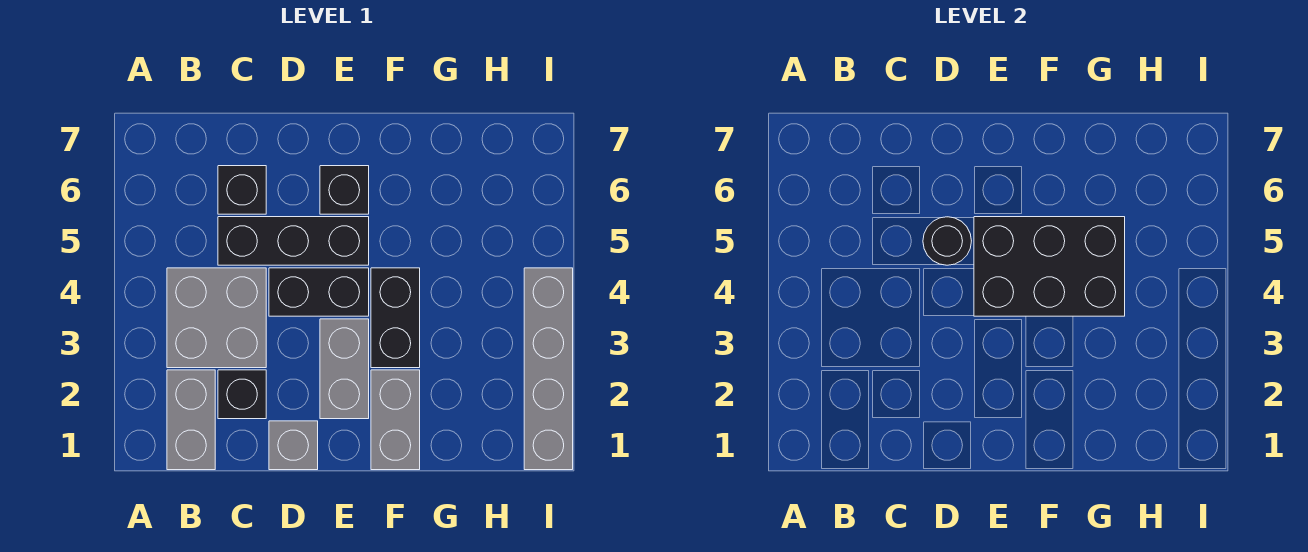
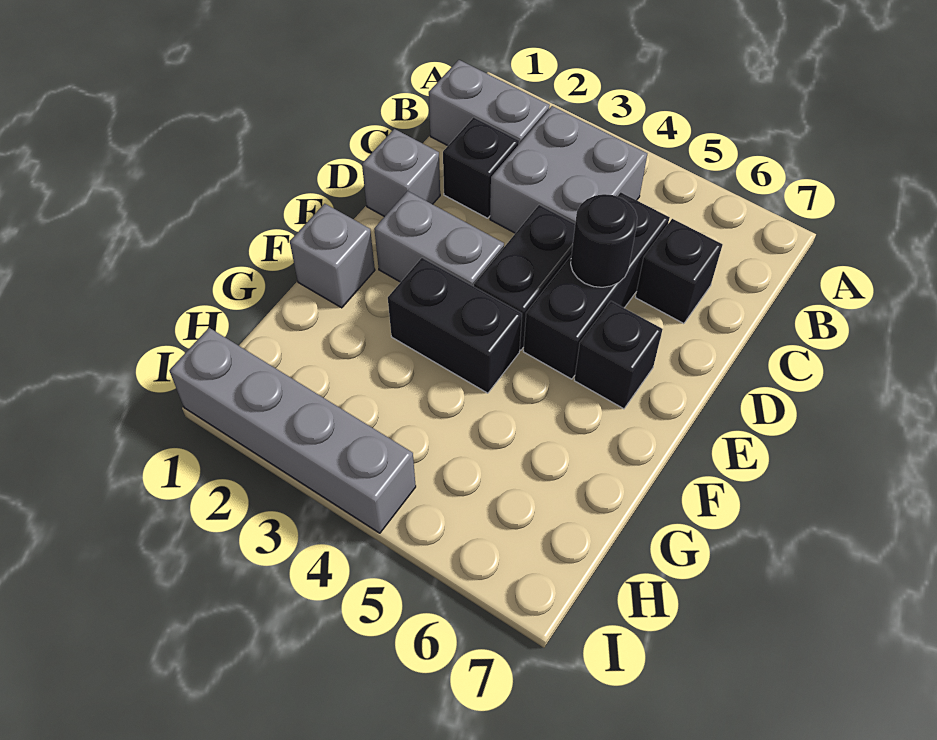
black brick E4:G5 level 2 -> none
grey brick F1:F2 level 1 -> grey brick F1 level 1

